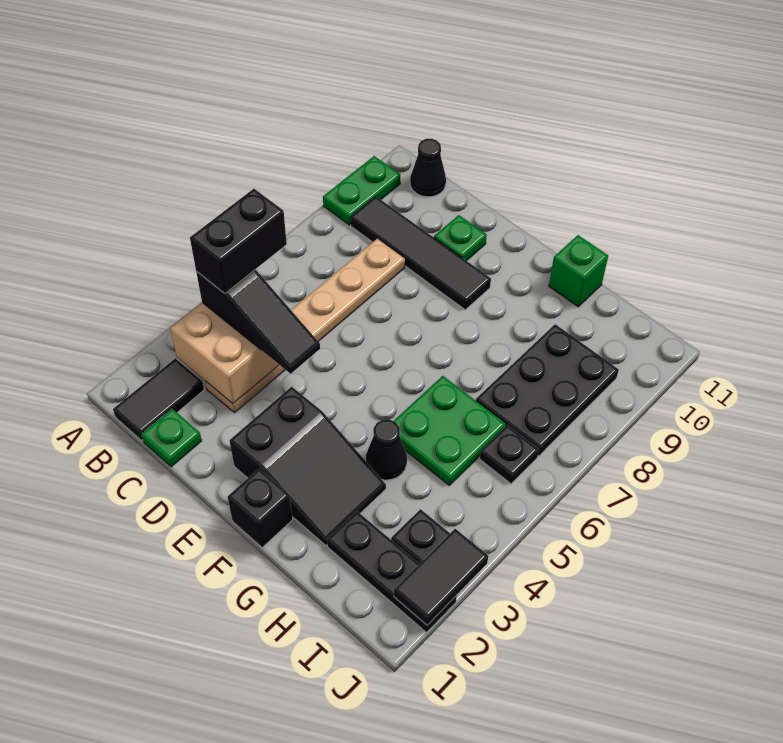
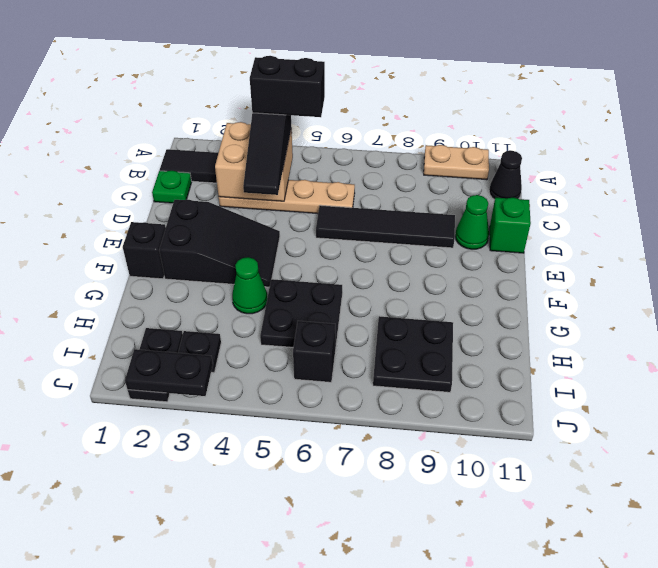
green plate A9:A10 level 1 -> tan plate A9:A10 level 1
black tile B9:E9 level 1 -> black tile D6:D9 level 1
tan plate C3:C8 level 1 -> tan plate C3:C6 level 1
green plate D10 level 1 -> green cone D10 level 1
black slope E2:G3 level 1 top E -> black slope E2:F4 level 1 top 2
black cone G4 level 1 -> green cone G4 level 1
green plate G5:H6 level 1 -> black plate G5:H6 level 1
green brick G11 level 1 -> green brick D11 level 1
black plate H2:J2 level 1 -> black plate I2:J2 level 1
black plate H7:I9 level 1 -> black plate H8:I9 level 1
black plate I6 level 1 -> black brick I6 level 1
black tile J2:J3 level 2 -> black plate J2:J3 level 2

